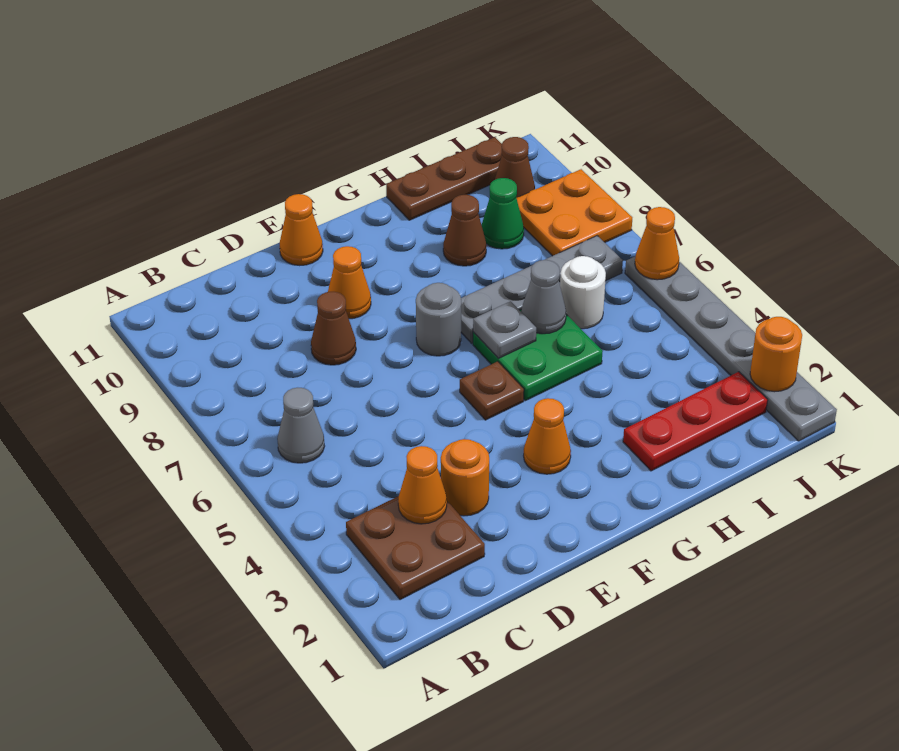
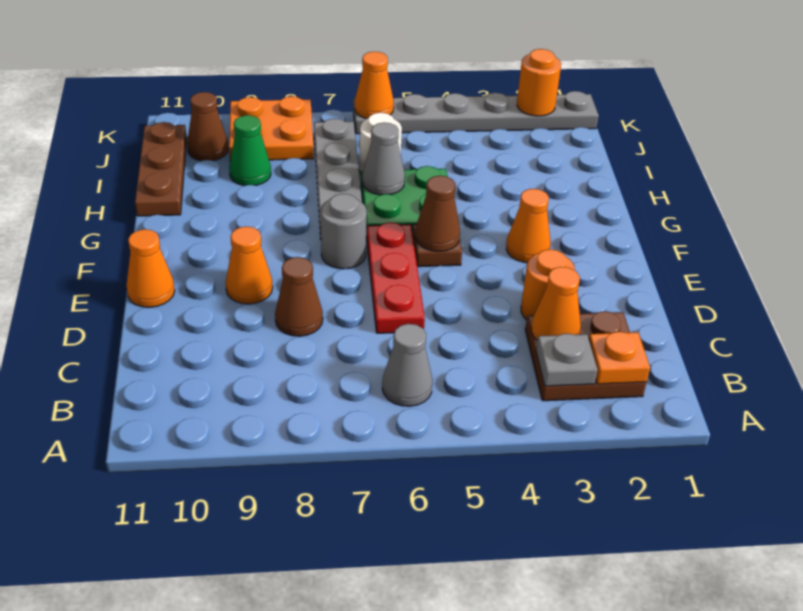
none -> orange plate B2 level 2
grey plate G6 level 2 -> grey plate B3 level 2
red plate H2:J2 level 1 -> red plate D6:F6 level 1
brown cone H9 level 1 -> brown cone F5 level 2

